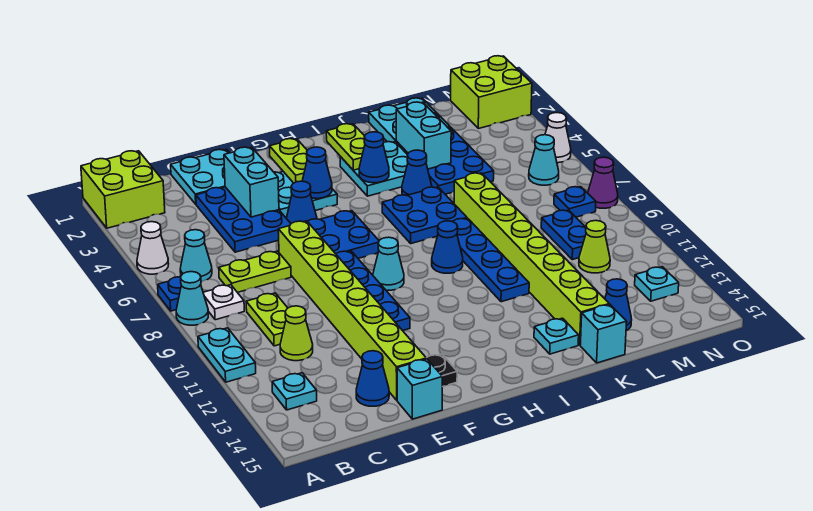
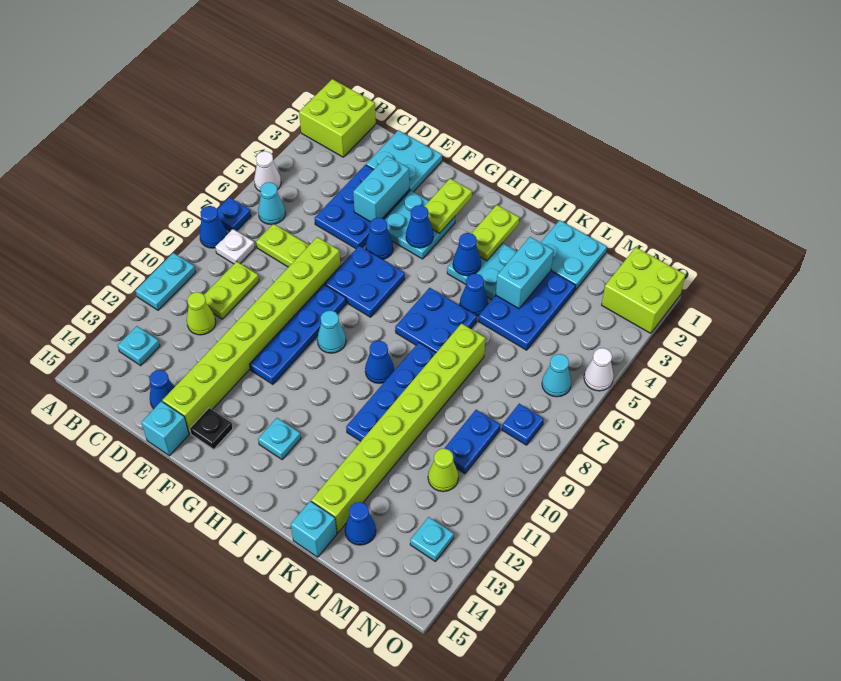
cyan cone A8 level 1 -> blue cone A8 level 1
cyan plate J14 level 1 -> cyan plate H13 level 1
purple cone O8 level 1 -> none

